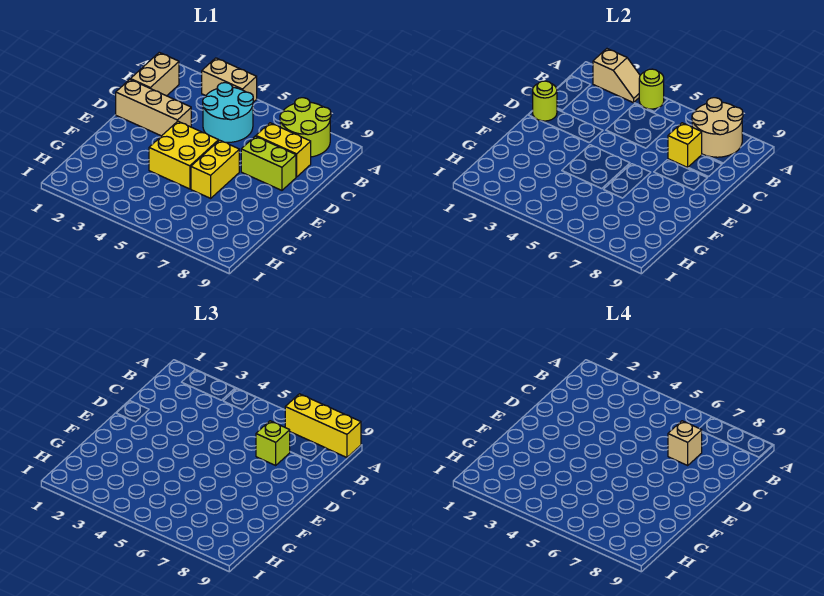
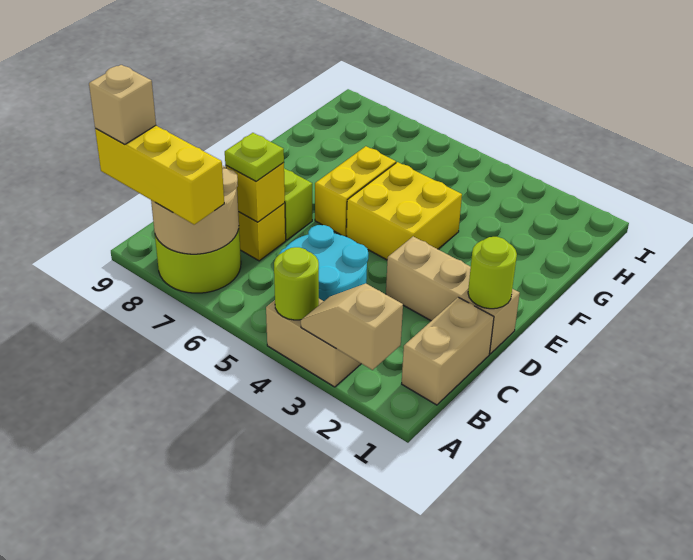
lime brick C7 level 3 -> lime plate C7 level 3
tan brick C7 level 4 -> tan brick A9 level 4

